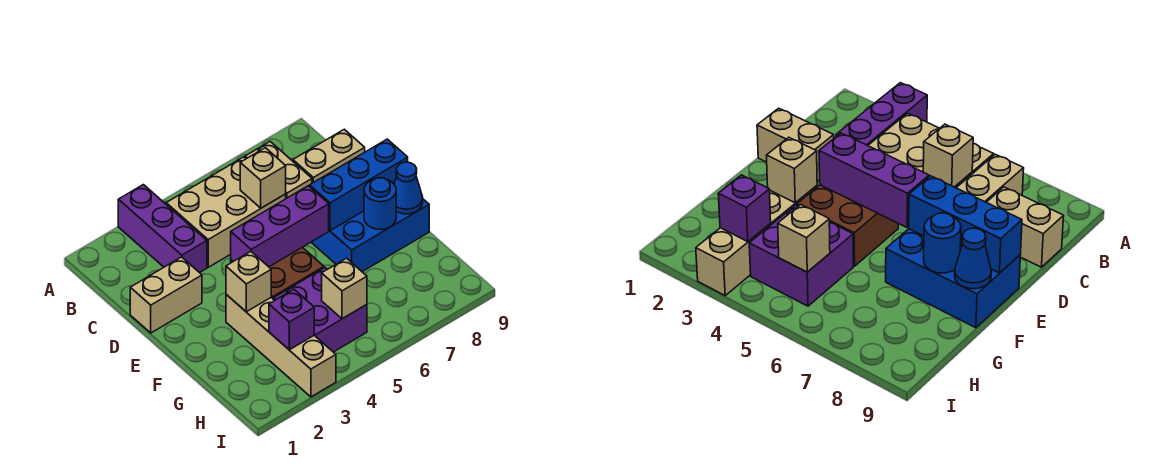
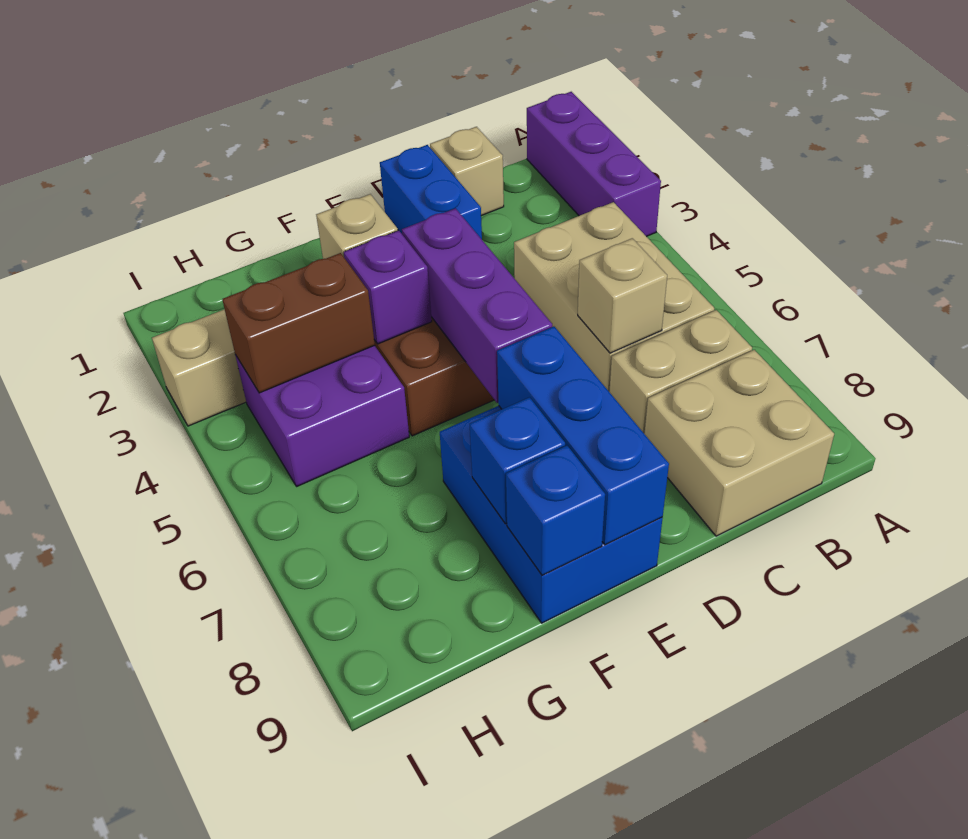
purple brick A3:C3 level 1 -> purple brick A1:A3 level 1
tan brick C8:C9 level 1 -> tan brick B8:C9 level 1
tan brick D1:D2 level 1 -> blue brick D1:D2 level 1
blue round brick F8 level 2 -> blue brick F8 level 2
blue cone F9 level 2 -> blue brick F9 level 2
none -> brown brick G4:H4 level 2
purple brick H3 level 2 -> purple brick F4 level 2
tan brick H5 level 2 -> tan brick C1 level 1

